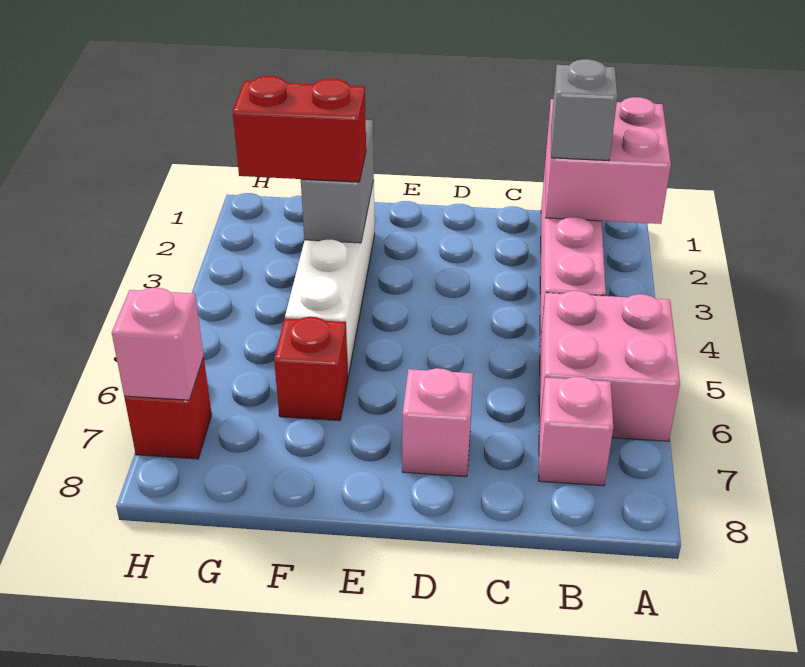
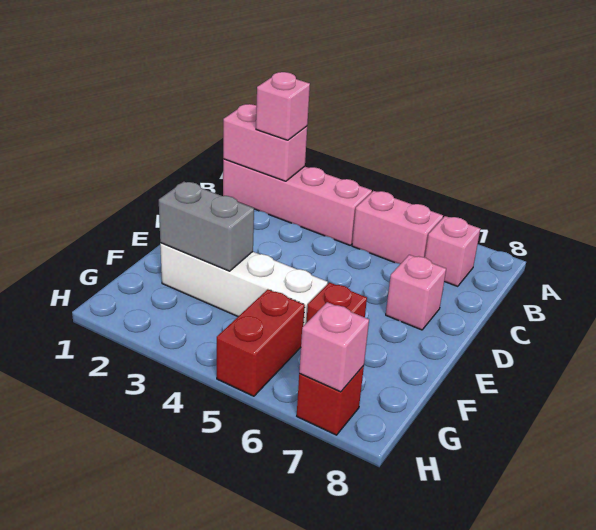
pink brick A1:B2 level 2 -> pink brick B1:B2 level 2
pink brick A5:B6 level 1 -> pink brick B5:B6 level 1
grey brick B2 level 3 -> pink brick B2 level 3
red brick F3:G3 level 3 -> red brick G5:H5 level 1

